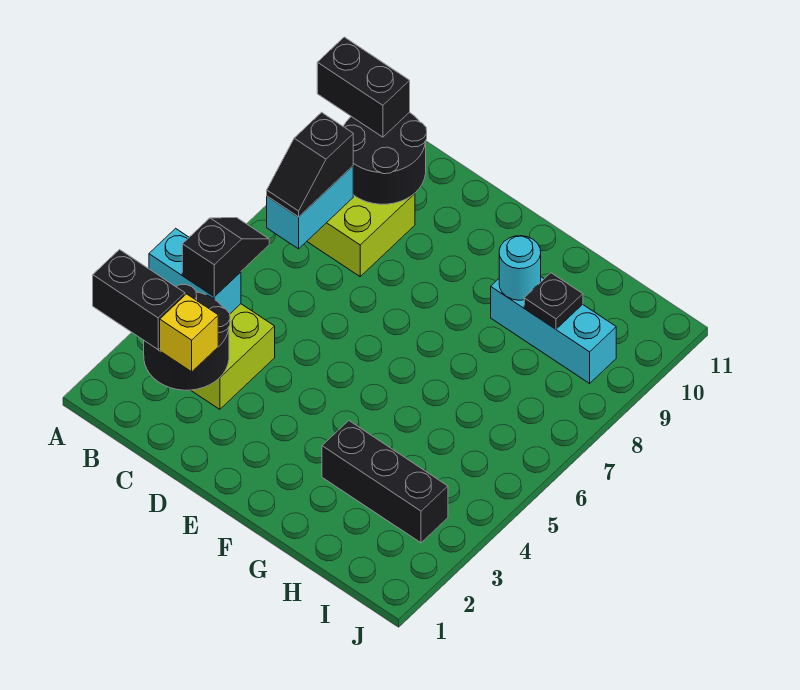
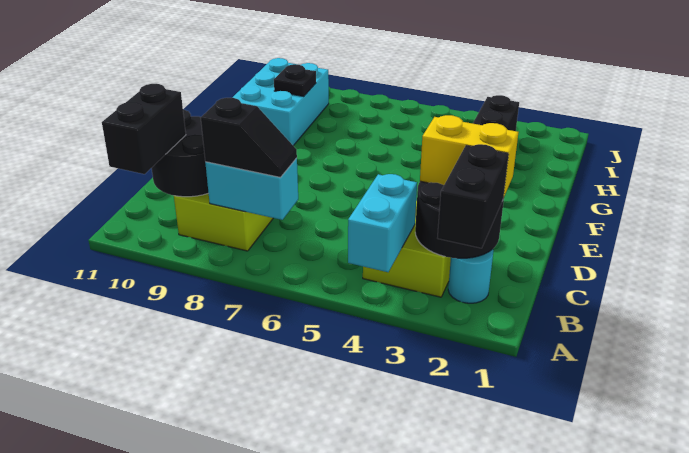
black slope B4:B5 level 3 top 4 -> none
yellow brick C2 level 3 -> yellow brick C2:C3 level 3
cyan brick G9:I9 level 1 -> cyan brick G9:I10 level 1
cyan round brick G9 level 2 -> cyan round brick B2 level 1

